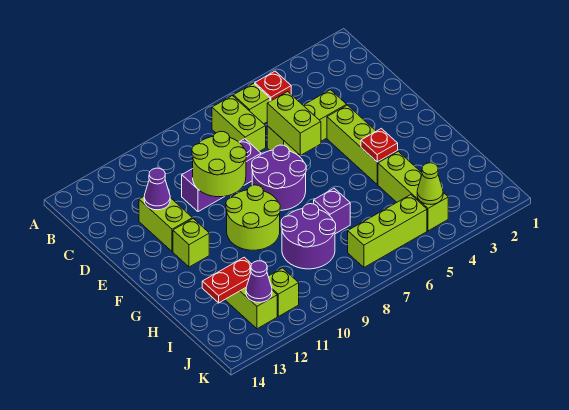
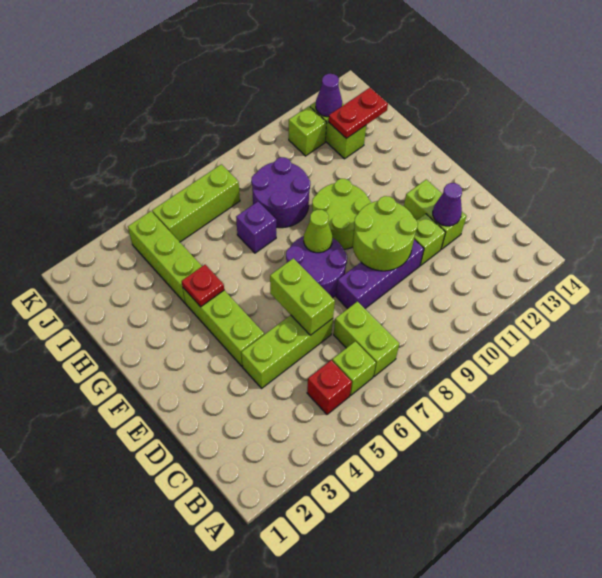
lime brick F12 level 1 -> lime brick D11 level 1
lime cone J4 level 2 -> lime cone F8 level 2

